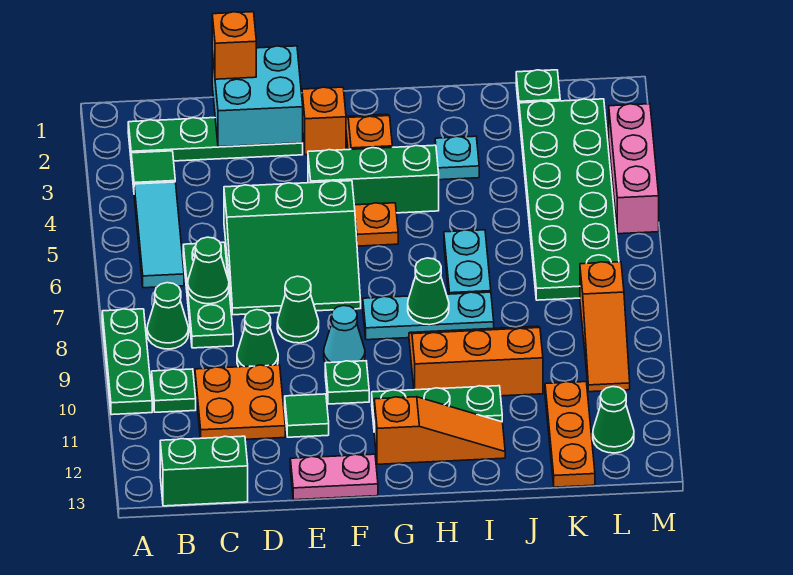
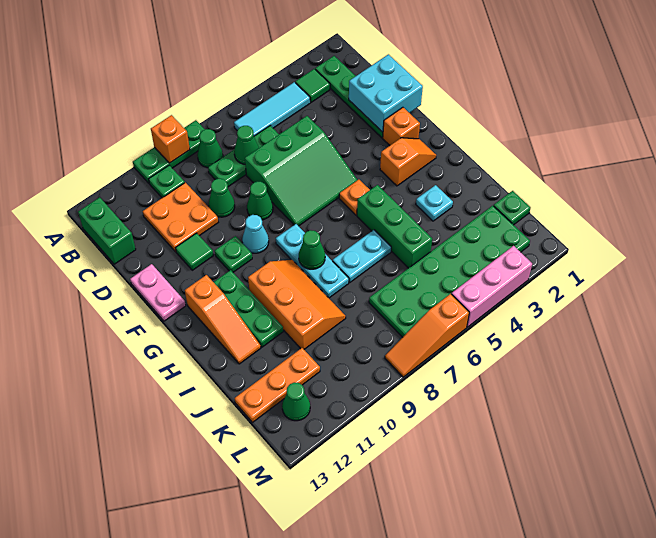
orange brick D1 level 3 -> orange brick A9 level 2
green slope D5:F7 level 1 top 5 -> green slope D5:F7 level 1 top D
green brick F4:H4 level 1 -> green brick H5:J5 level 1
orange slope L8:L10 level 1 top 8 -> orange slope M6:M8 level 1 top 6

